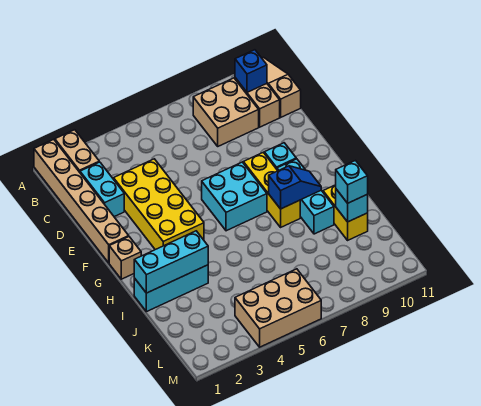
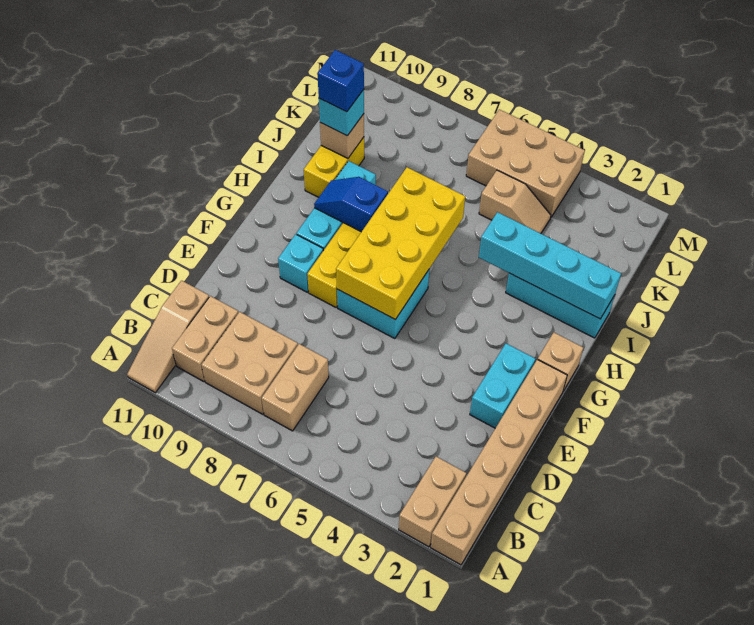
none -> tan brick B7:C7 level 1
blue brick B10 level 2 -> blue brick J10 level 4
cyan brick C2:D2 level 1 -> cyan brick E2:F2 level 1
yellow brick D3:G4 level 1 -> yellow brick F6:I7 level 2
cyan brick I1:I3 level 2 -> cyan brick I1:I4 level 2
cyan brick J10 level 2 -> tan brick J10 level 2
none -> tan slope K4:K5 level 1 top 5

